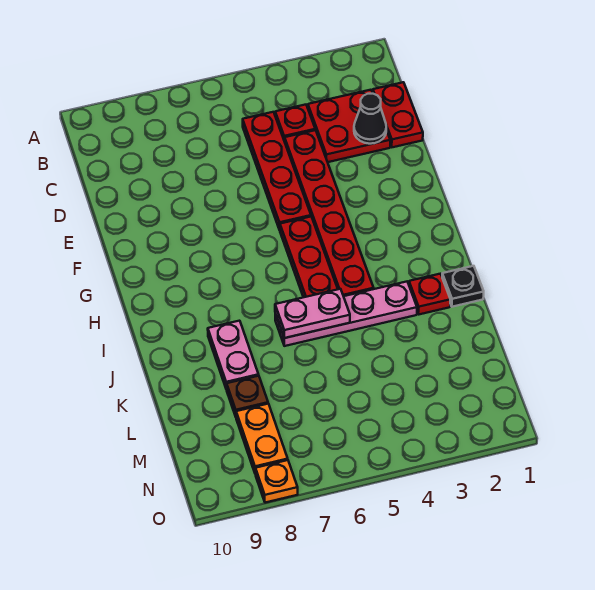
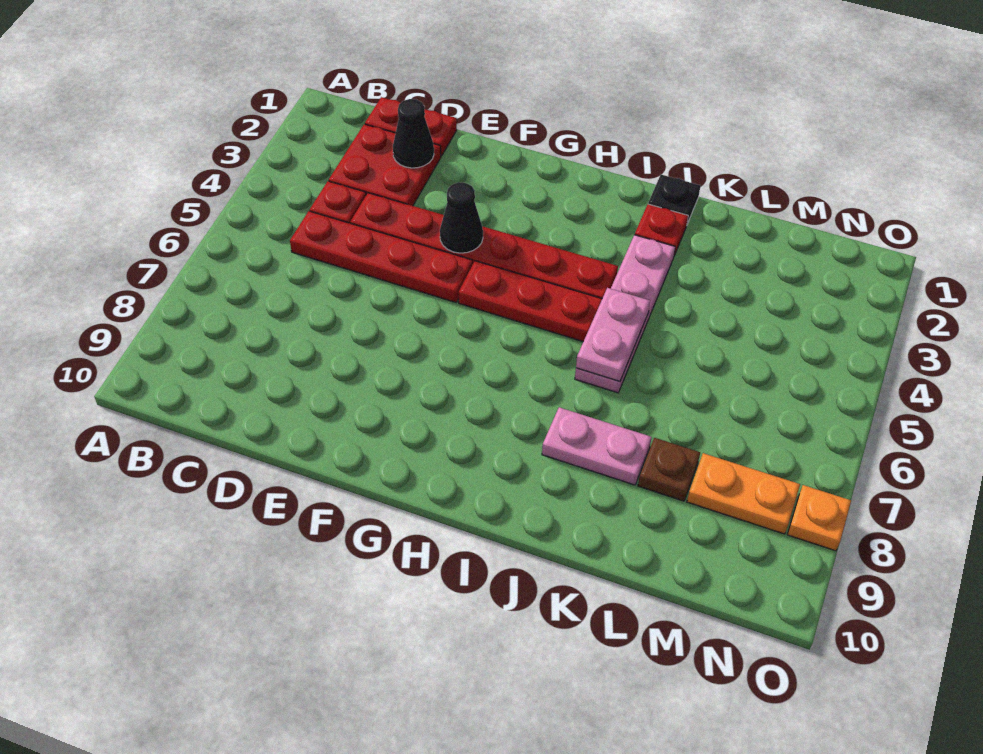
none -> black cone F4 level 2

